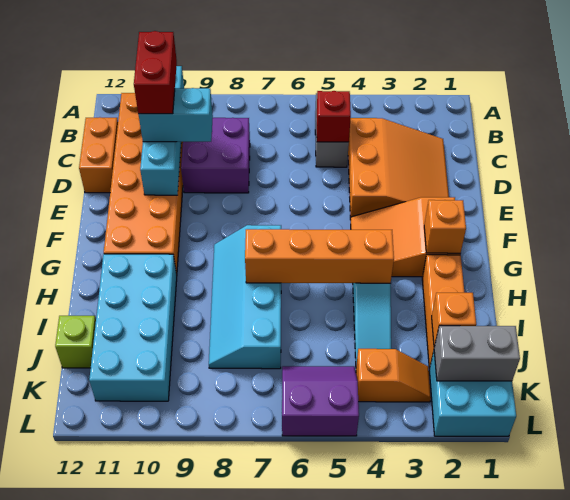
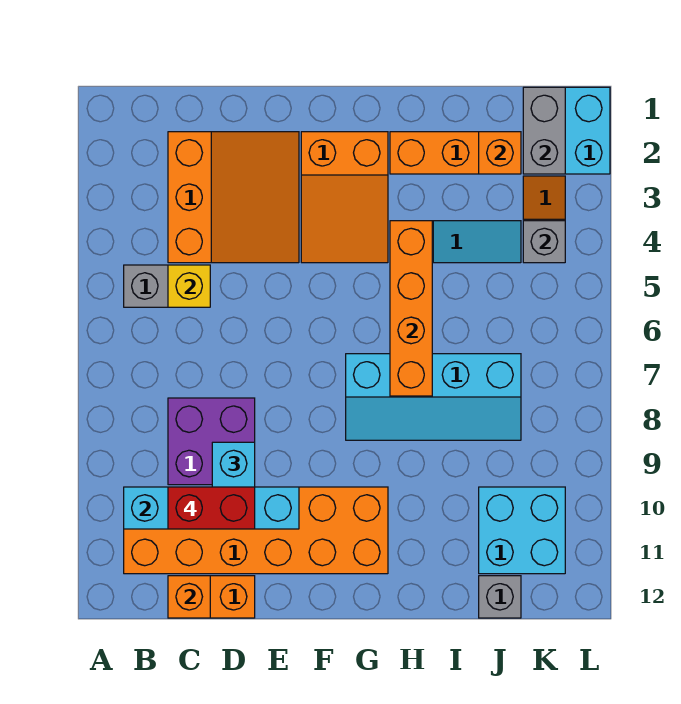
orange slope C2:E4 level 1 top 4 -> orange slope C2:E4 level 1 top C
red brick C5 level 2 -> yellow brick C5 level 2
orange brick G2 level 2 -> orange brick C12 level 2
cyan brick H10:K11 level 1 -> cyan brick J10:K11 level 1
lime brick J12 level 1 -> grey brick J12 level 1
none -> grey brick K4 level 2
purple slope K5:L6 level 1 top L -> none

